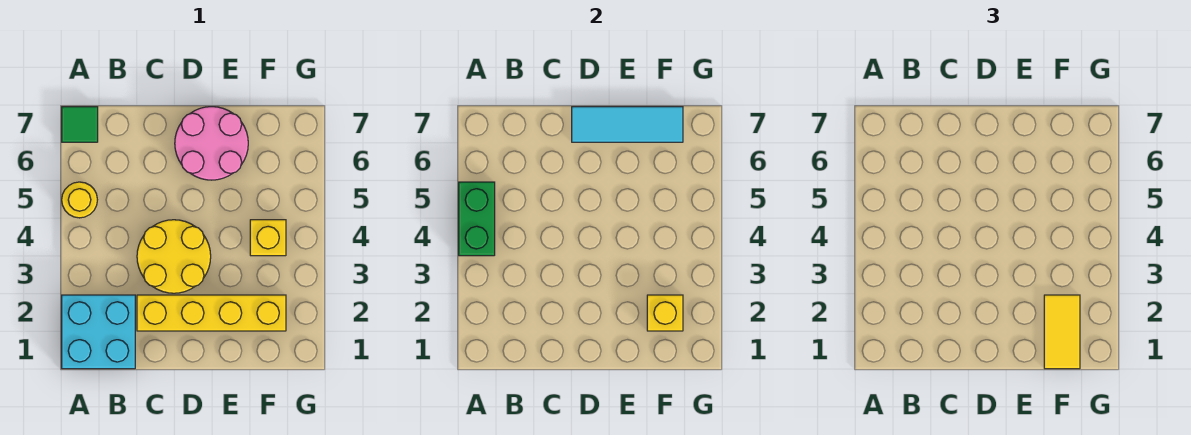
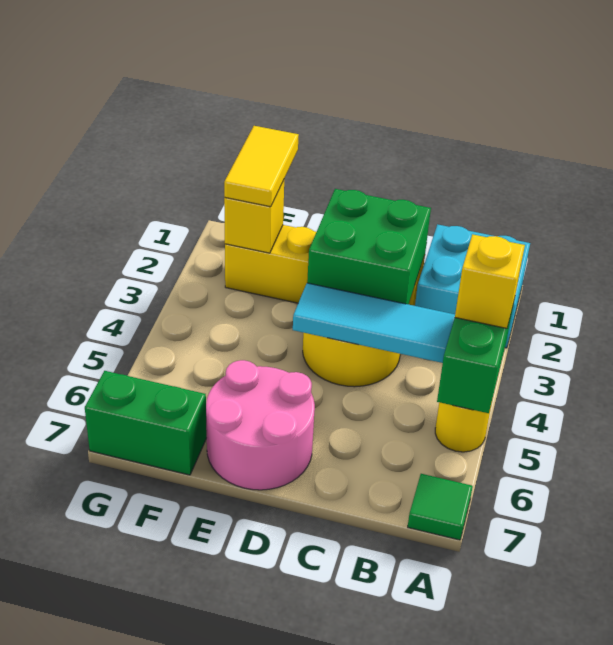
none -> green brick C2:D3 level 2
cyan tile D7:F7 level 2 -> cyan tile B4:D4 level 2
yellow brick F4 level 1 -> yellow brick A4 level 3
none -> green brick F7:G7 level 1

